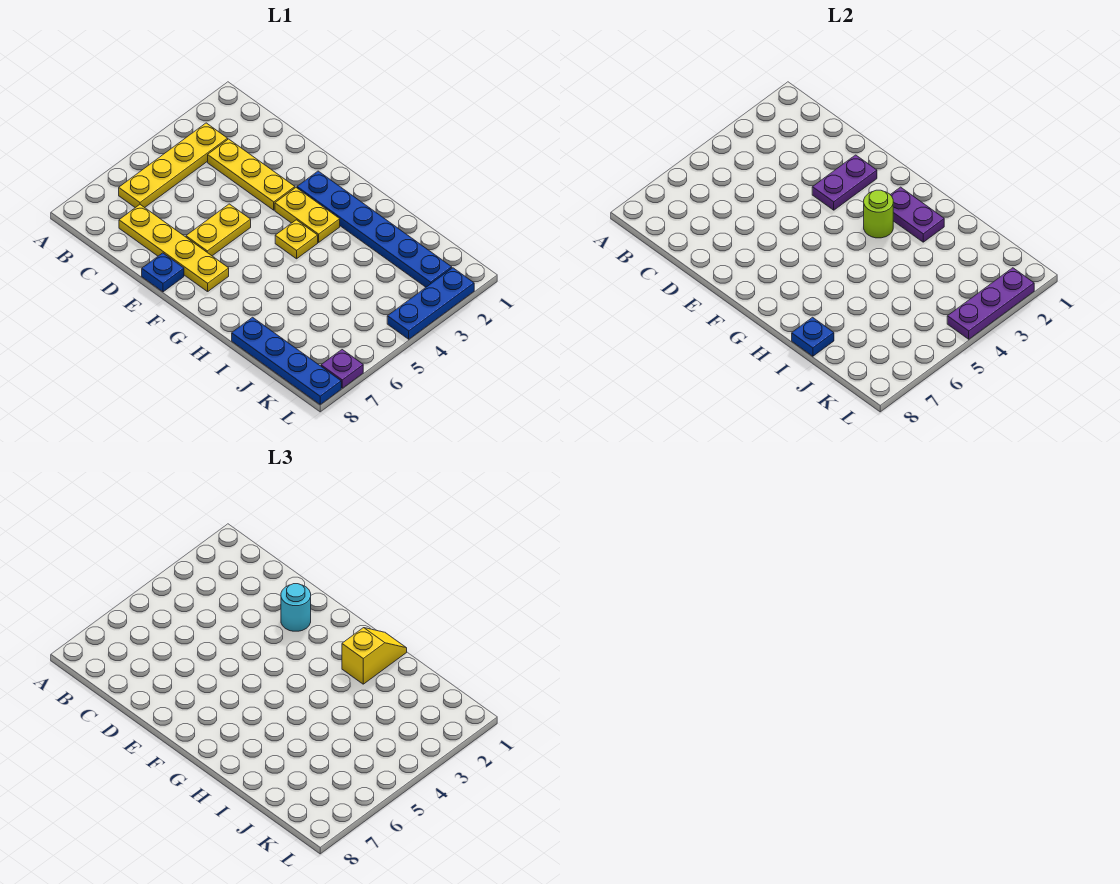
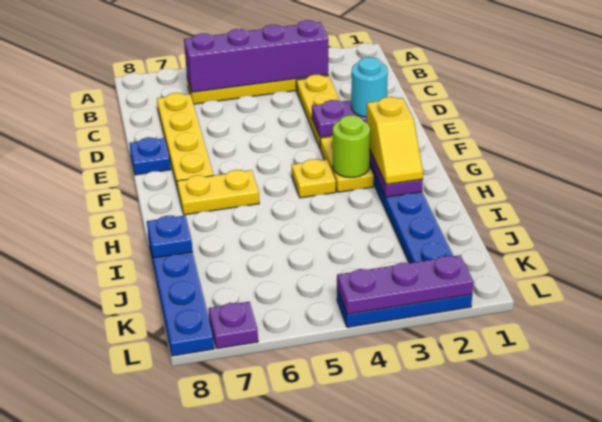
none -> purple brick B3:B6 level 2
yellow plate E5:E6 level 1 -> yellow plate G6:G7 level 1
yellow slope H1:H2 level 3 top 2 -> yellow slope G2:H2 level 3 top G

